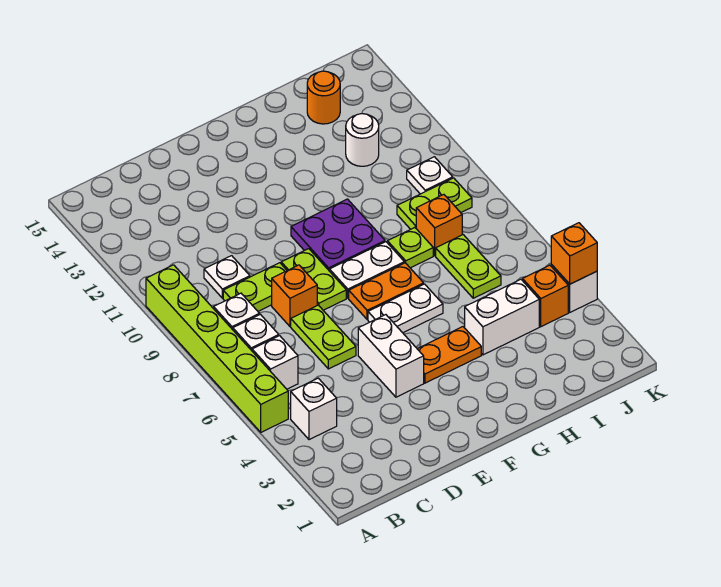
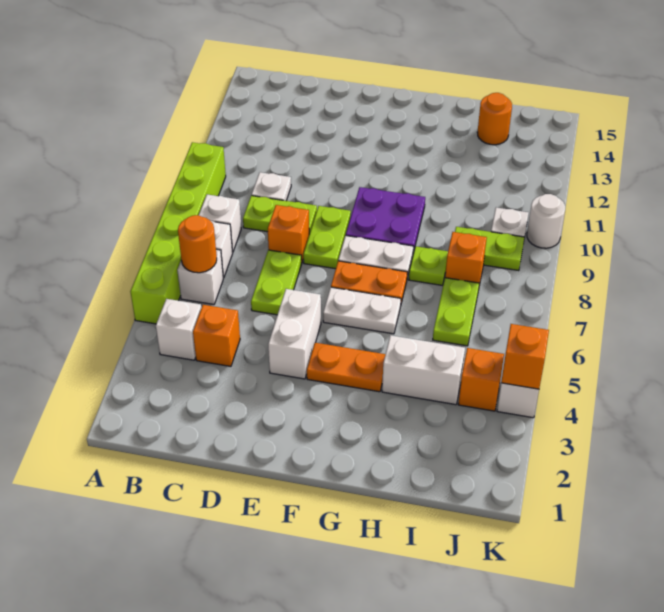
none -> orange round brick B6 level 2
none -> orange brick C4 level 1
white round brick I12 level 1 -> white round brick K10 level 1

